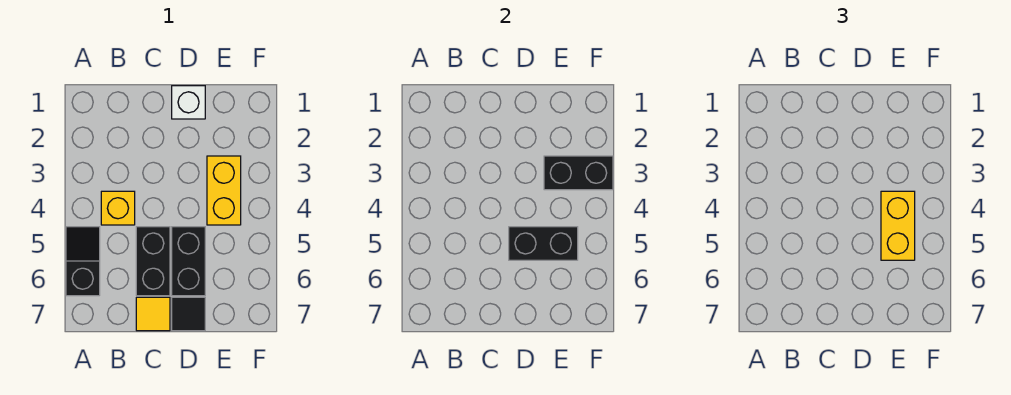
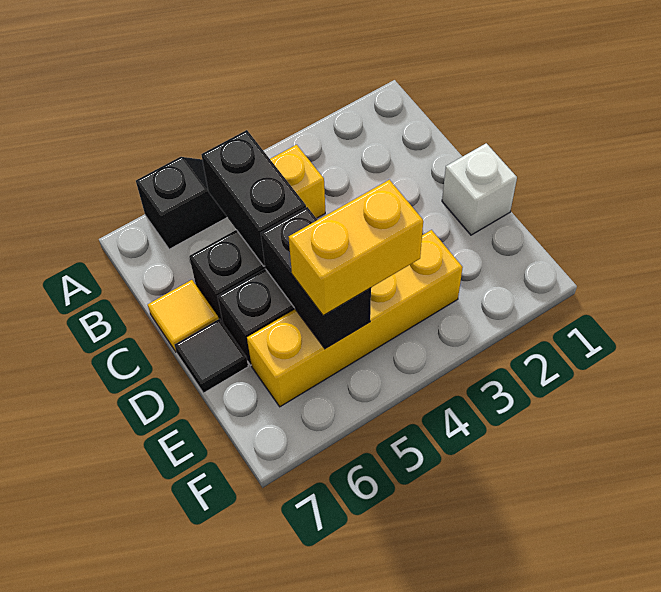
yellow brick E3:E4 level 1 -> yellow brick E3:E6 level 1
black brick E3:F3 level 2 -> black brick B5:C5 level 2

